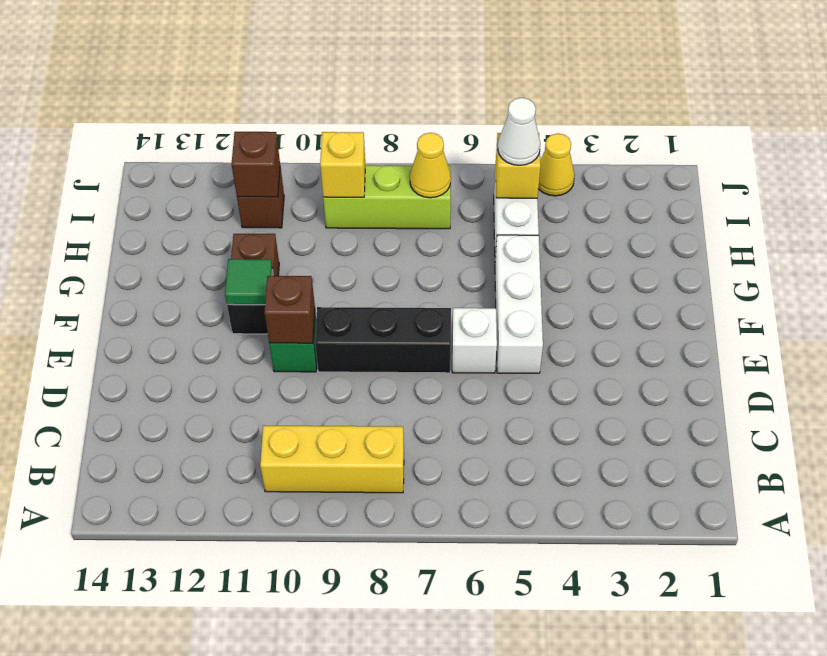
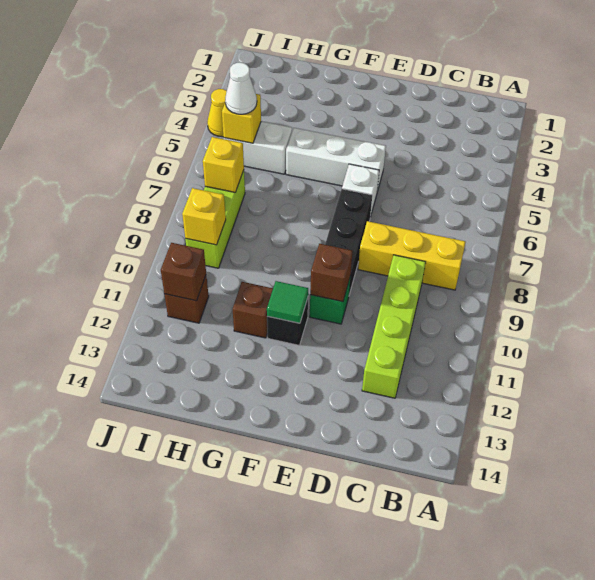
yellow brick B8:B10 level 1 -> yellow brick B8:D8 level 1
none -> lime brick C9:C12 level 1
yellow cone I7 level 2 -> yellow brick I7 level 2

